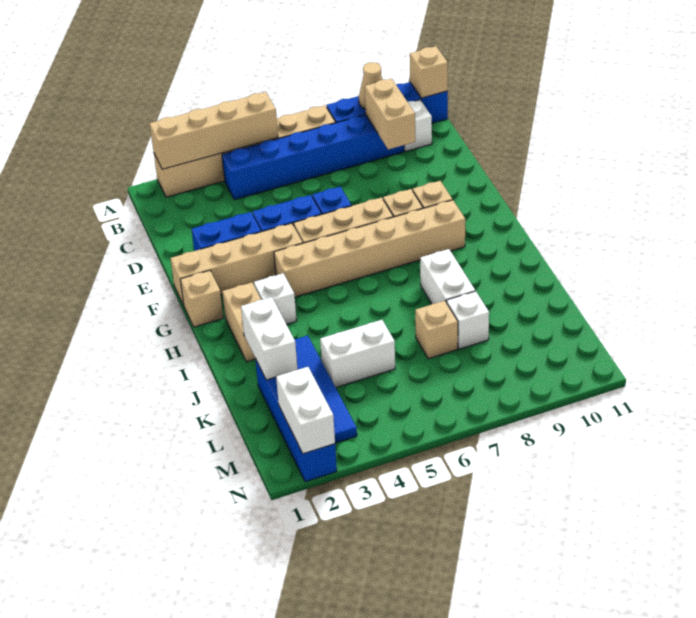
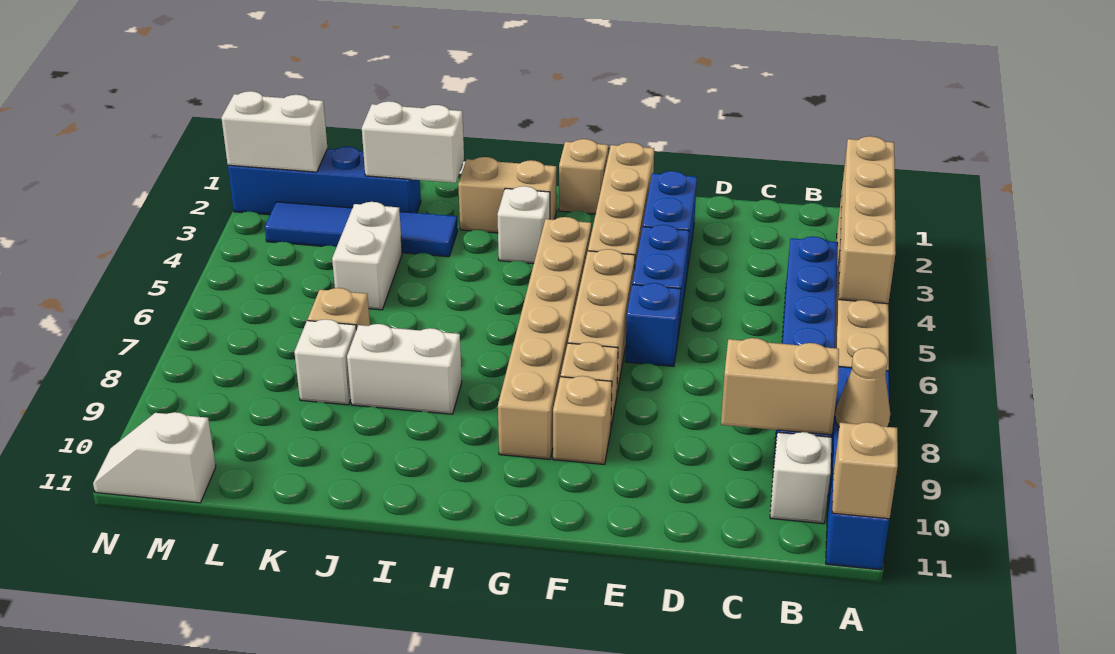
none -> white slope M11:N11 level 1 top M

